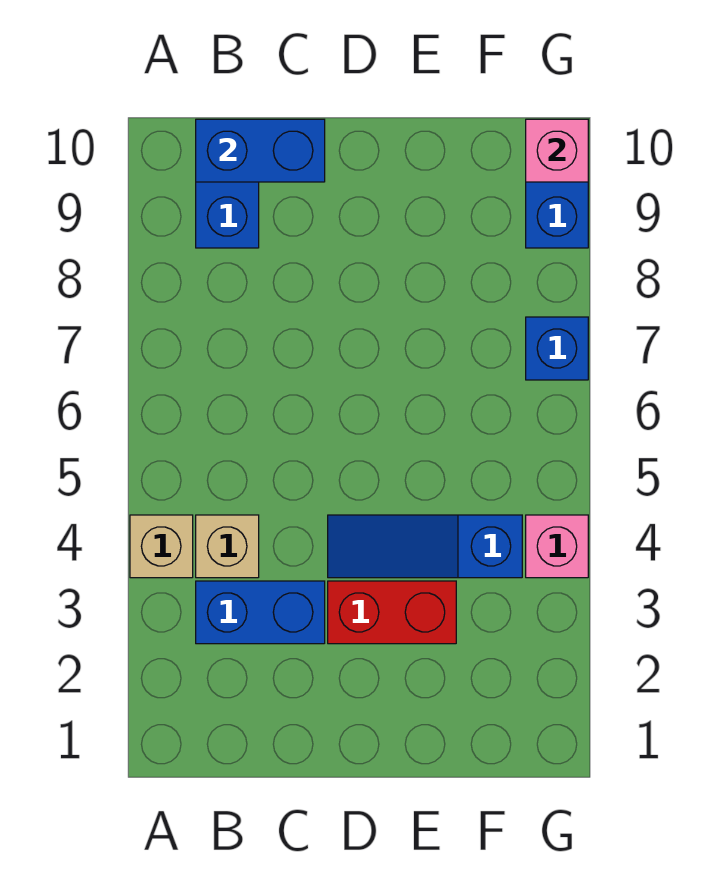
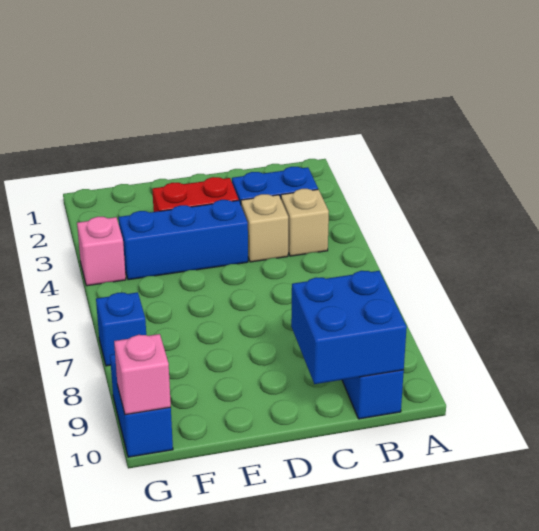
tan brick A4 level 1 -> tan brick C4 level 1
blue brick B10:C10 level 2 -> blue brick B9:C10 level 2
blue slope D4:F4 level 1 top F -> blue brick D4:F4 level 1

